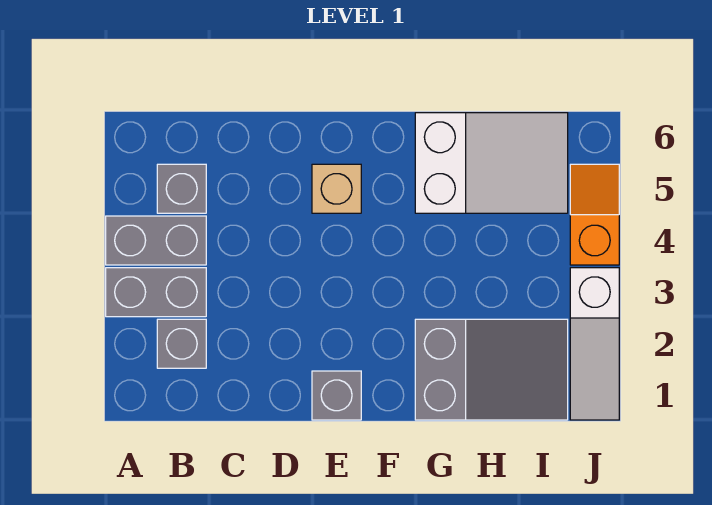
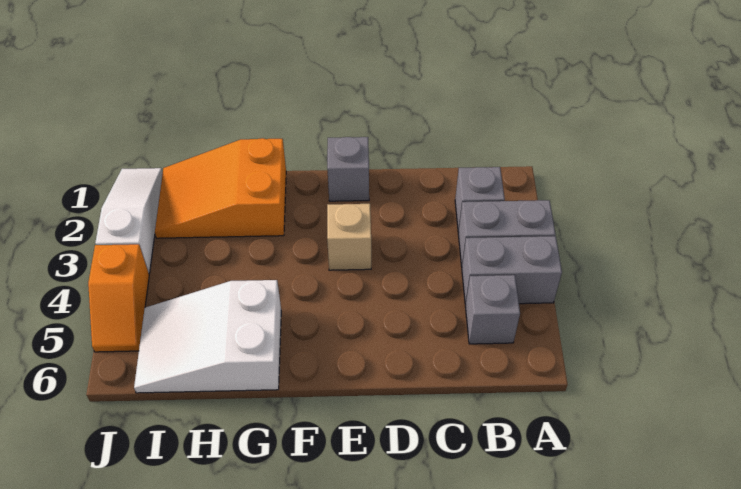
tan brick E5 level 1 -> tan brick E3 level 1
grey slope G1:I2 level 1 top G -> orange slope G1:I2 level 1 top G

